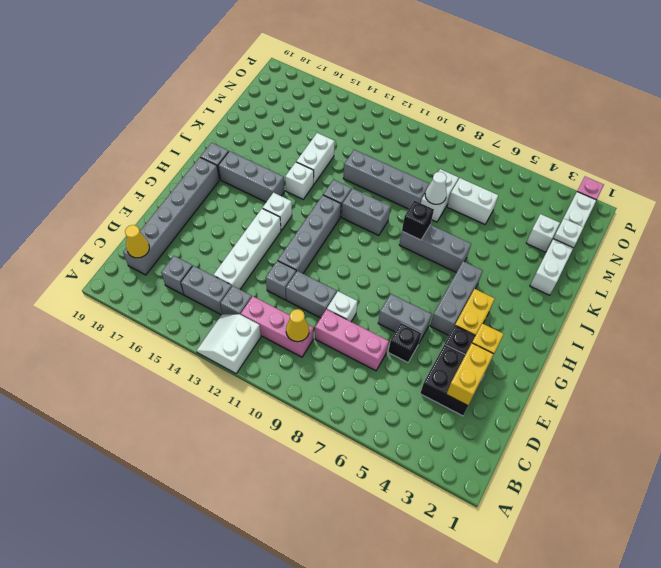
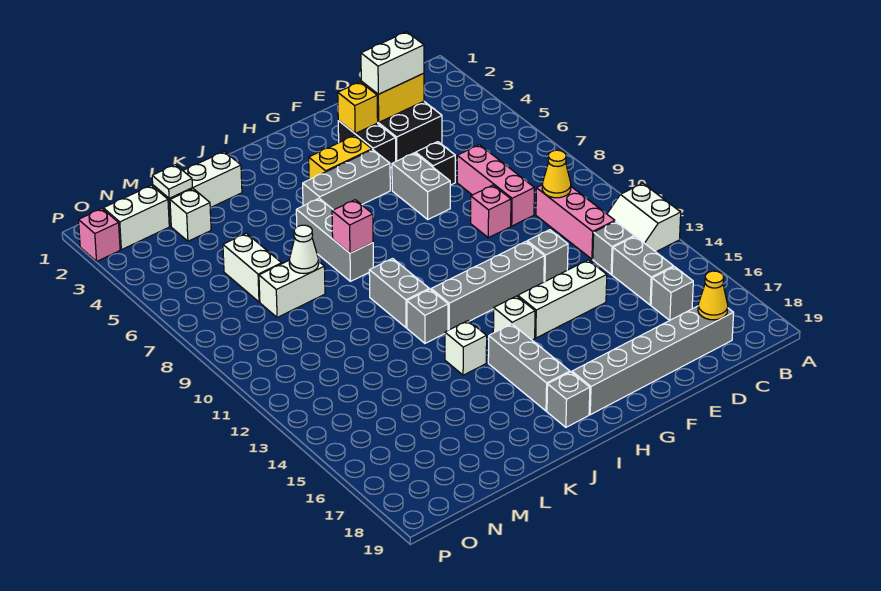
white slope A12:B13 level 1 top 12 -> white slope A12:B13 level 1 top A
white brick D14:G14 level 1 -> white brick E14:G14 level 1
white brick E9 level 1 -> pink brick E9 level 1
grey brick E10:E11 level 1 -> none
black brick J8 level 2 -> pink brick J8 level 2
white brick K14:L14 level 1 -> white brick D3:E3 level 3
grey brick L9:L12 level 1 -> none

